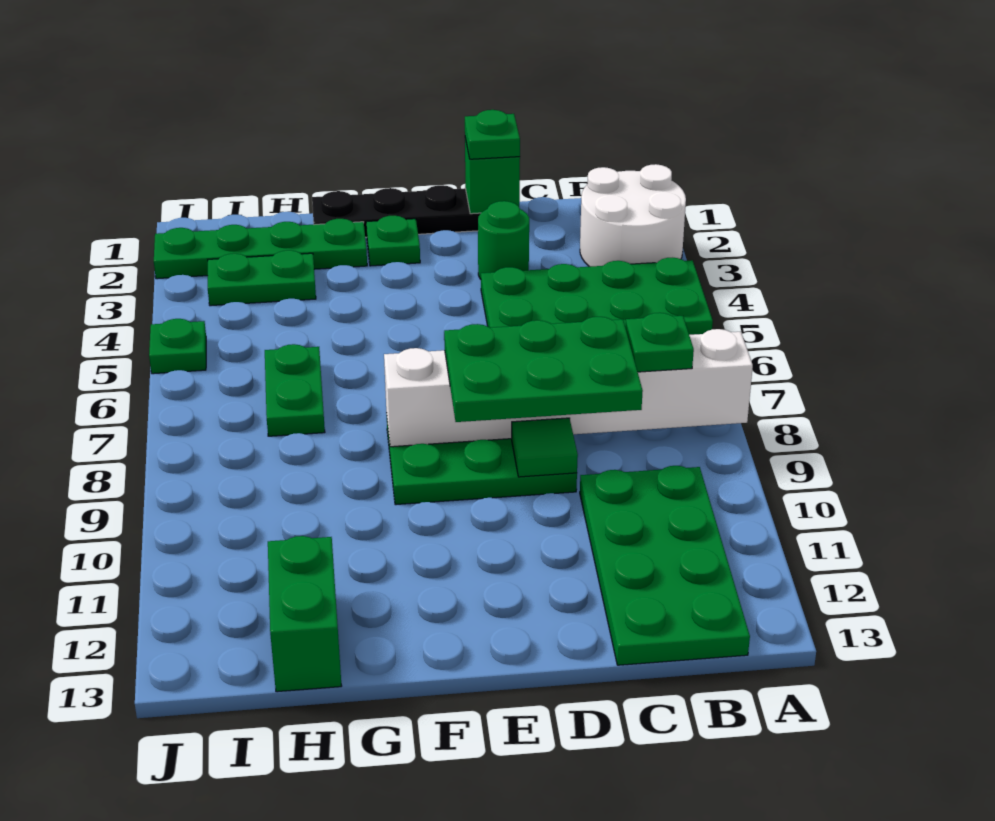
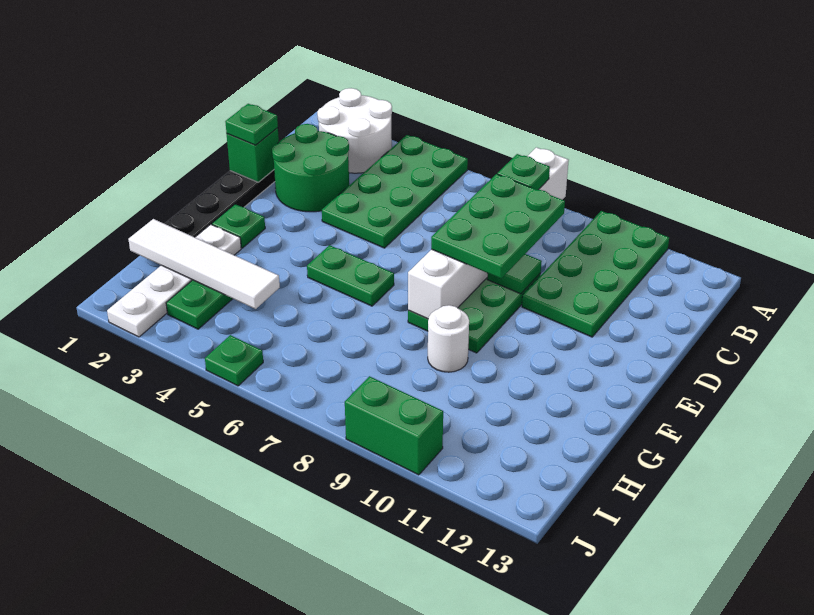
green plate B10:C13 level 1 -> green plate A10:D11 level 1
green round brick D3 level 1 -> green round brick C2:D3 level 1
green plate G2:J2 level 1 -> white plate G2:J2 level 1
none -> white round brick G9 level 1
none -> white tile H1:H4 level 2
green plate H6:H7 level 1 -> green plate F5:F6 level 1
green brick H12:H13 level 1 -> green brick J9:J10 level 1

